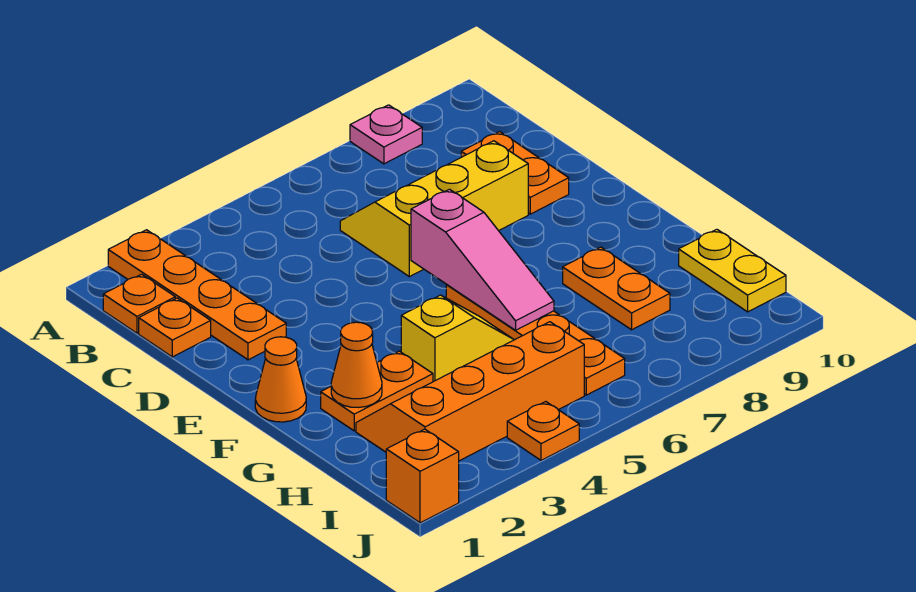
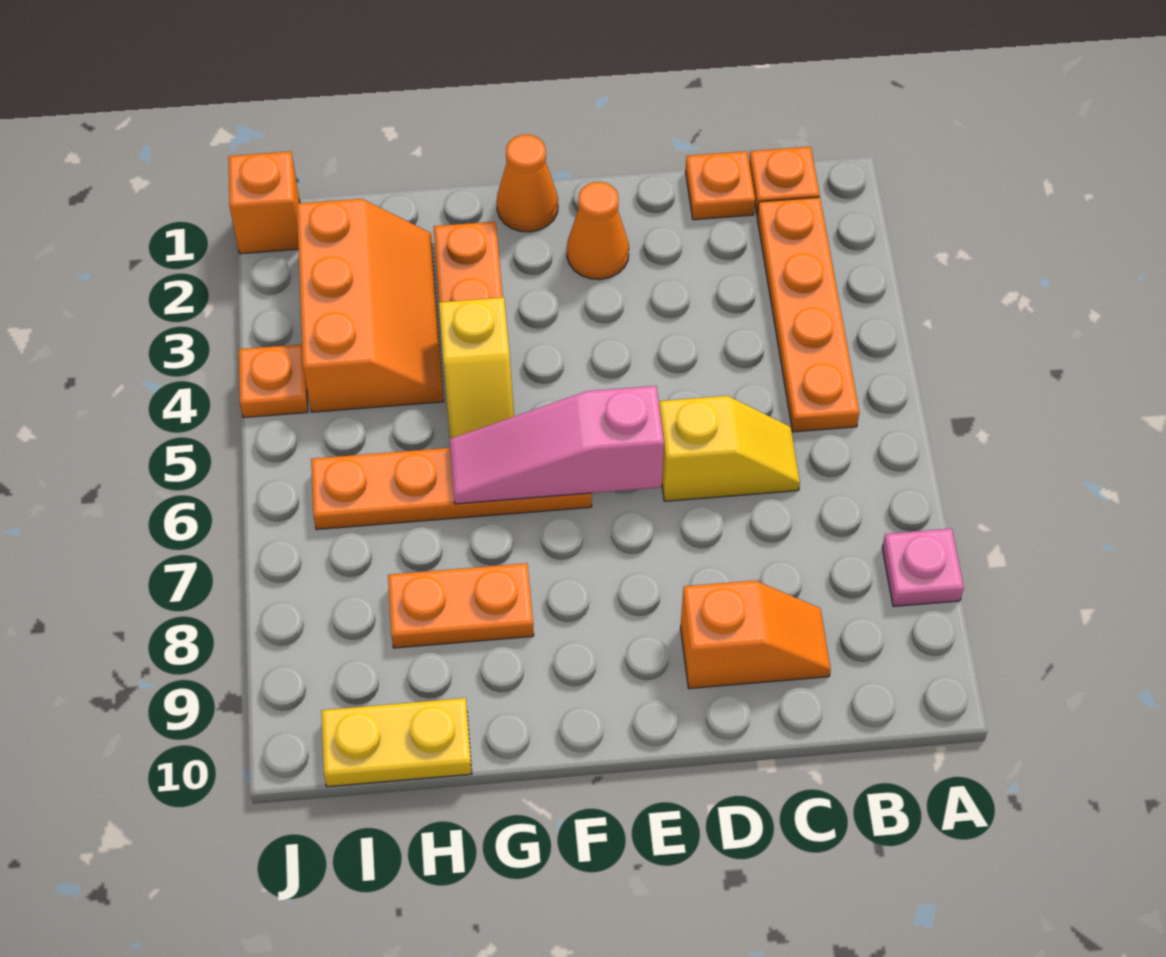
orange plate A2:D2 level 1 -> orange plate B2:B5 level 1
yellow slope C6:D8 level 1 top D -> yellow slope C6:D6 level 1 top D
orange plate C9:D9 level 1 -> orange slope C9:D9 level 1 top D
orange cone G2 level 2 -> orange cone E2 level 1
orange slope H2:I5 level 1 top I -> orange slope H2:I4 level 1 top I

